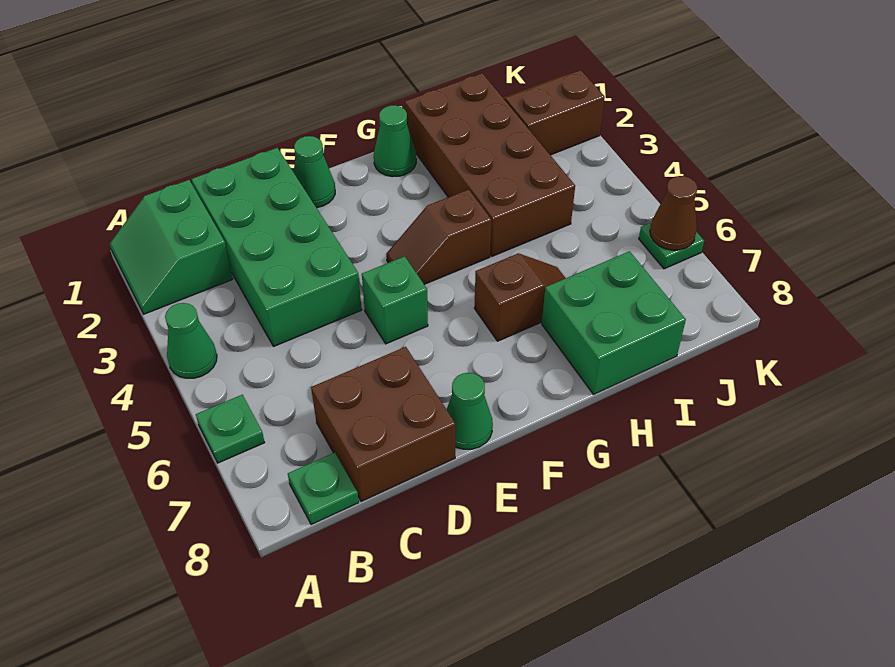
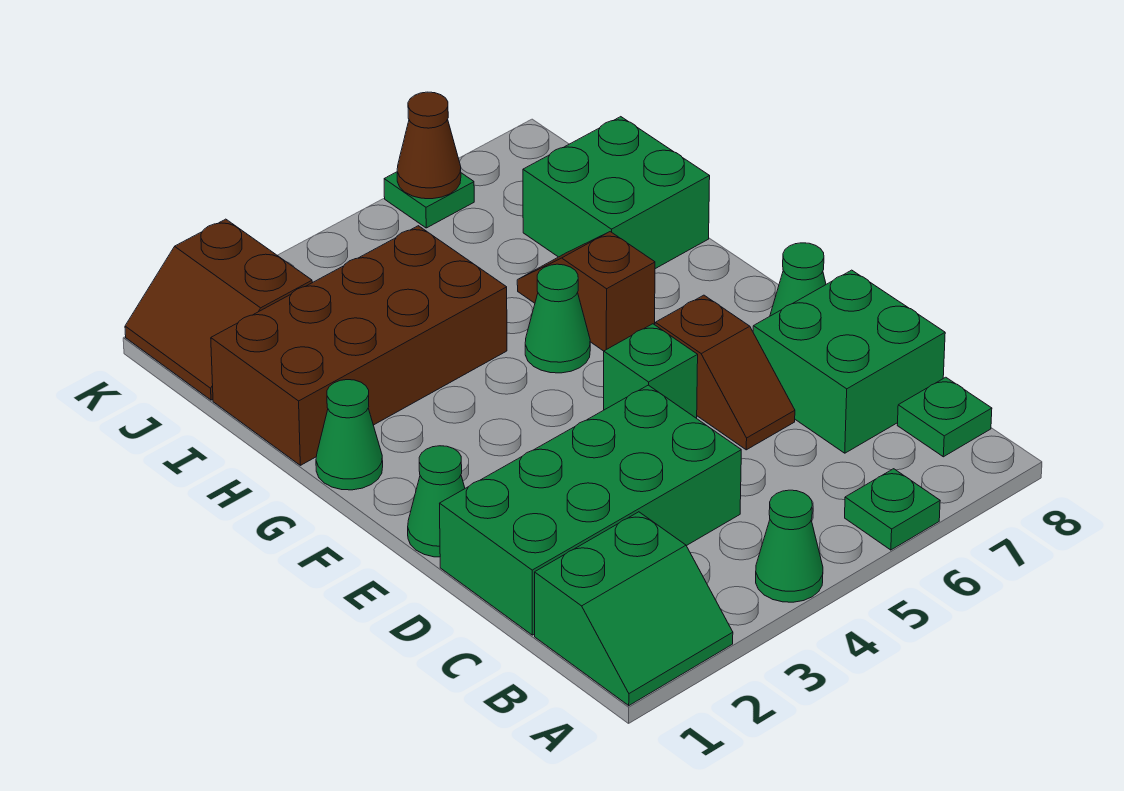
brown brick C7:D8 level 1 -> green brick C7:D8 level 1
brown slope F4:G4 level 1 top G -> brown slope D6:E6 level 1 top E
none -> green cone G5 level 1

